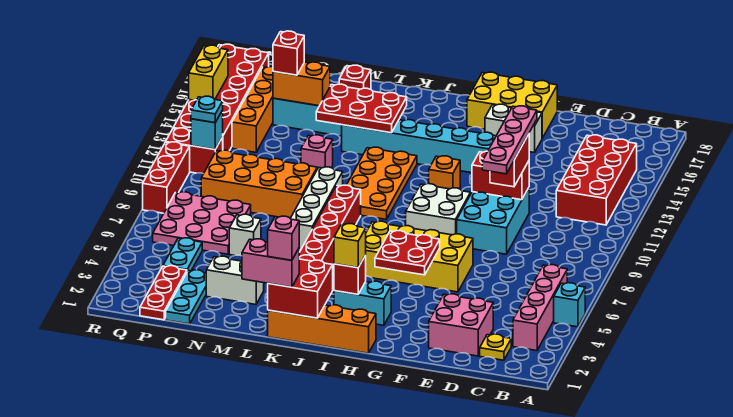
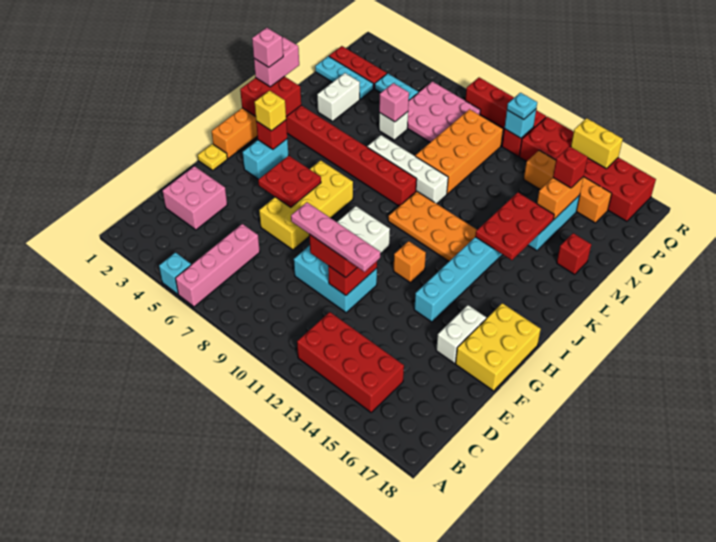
pink brick B3:B6 level 1 -> pink brick A6:D6 level 1
yellow plate C2 level 1 -> yellow plate G1 level 1
pink brick M12 level 1 -> pink brick N6 level 2

